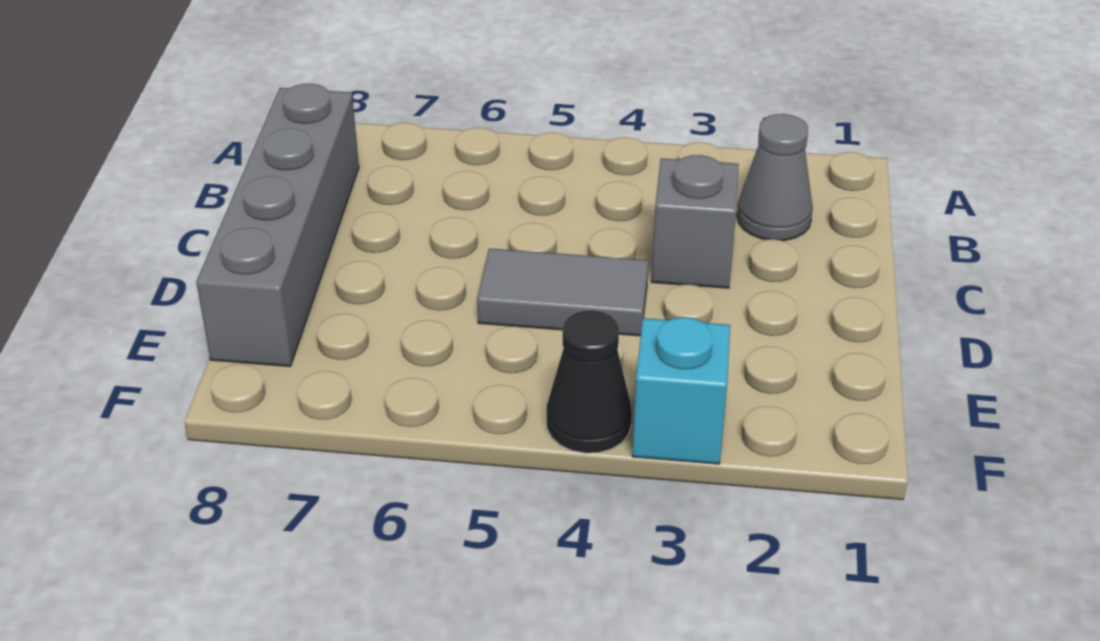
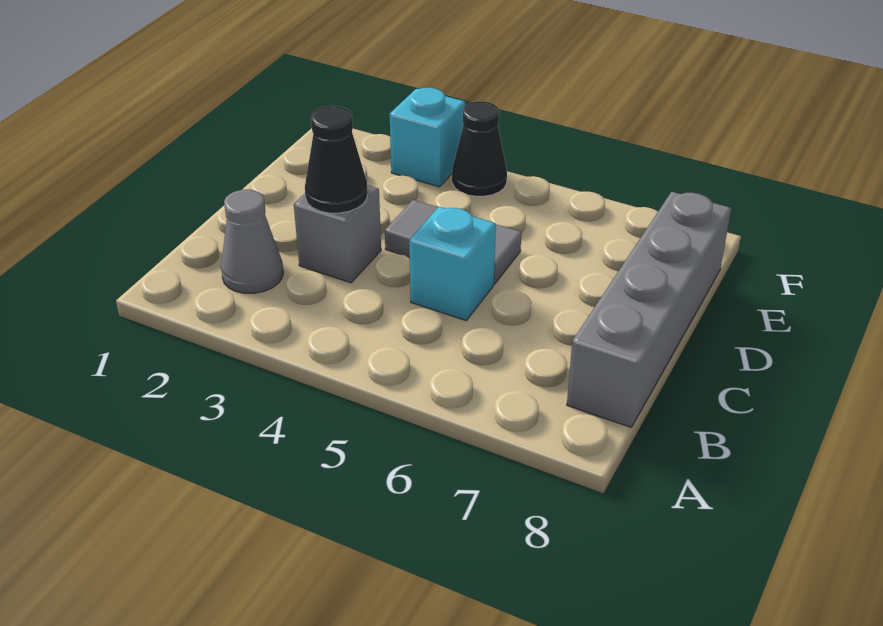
none -> black cone C3 level 2
none -> cyan brick C5 level 1

